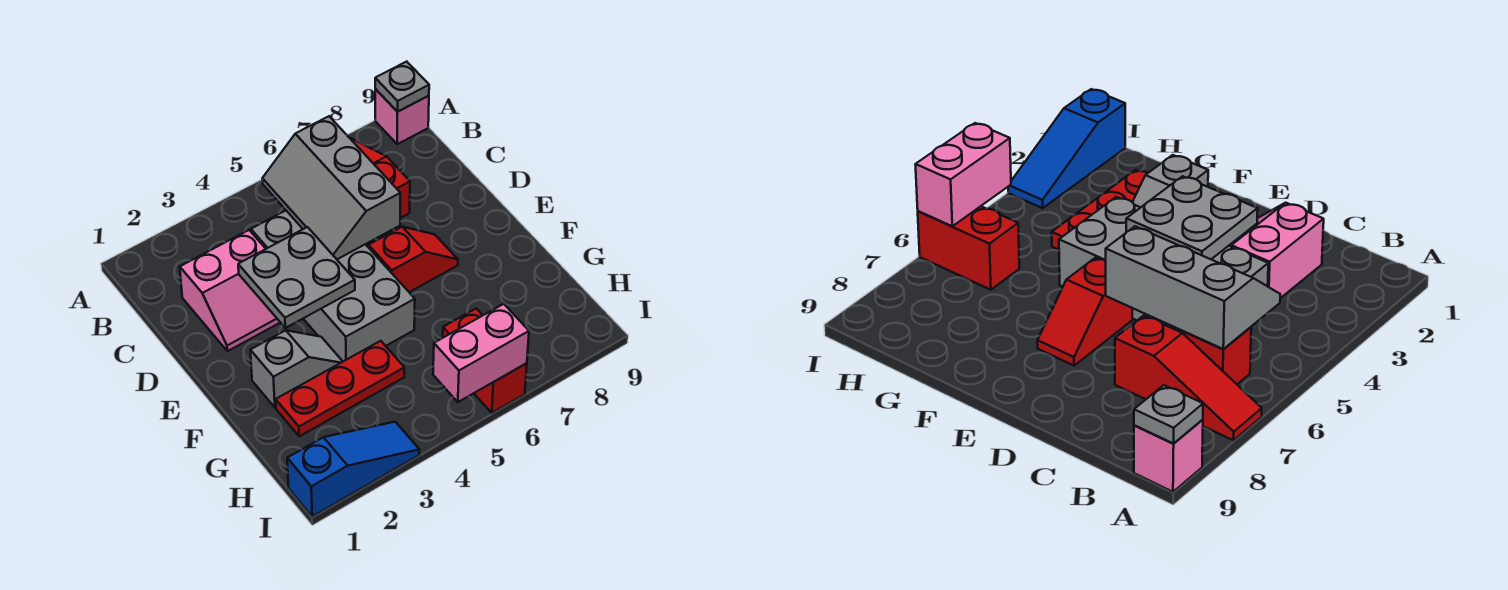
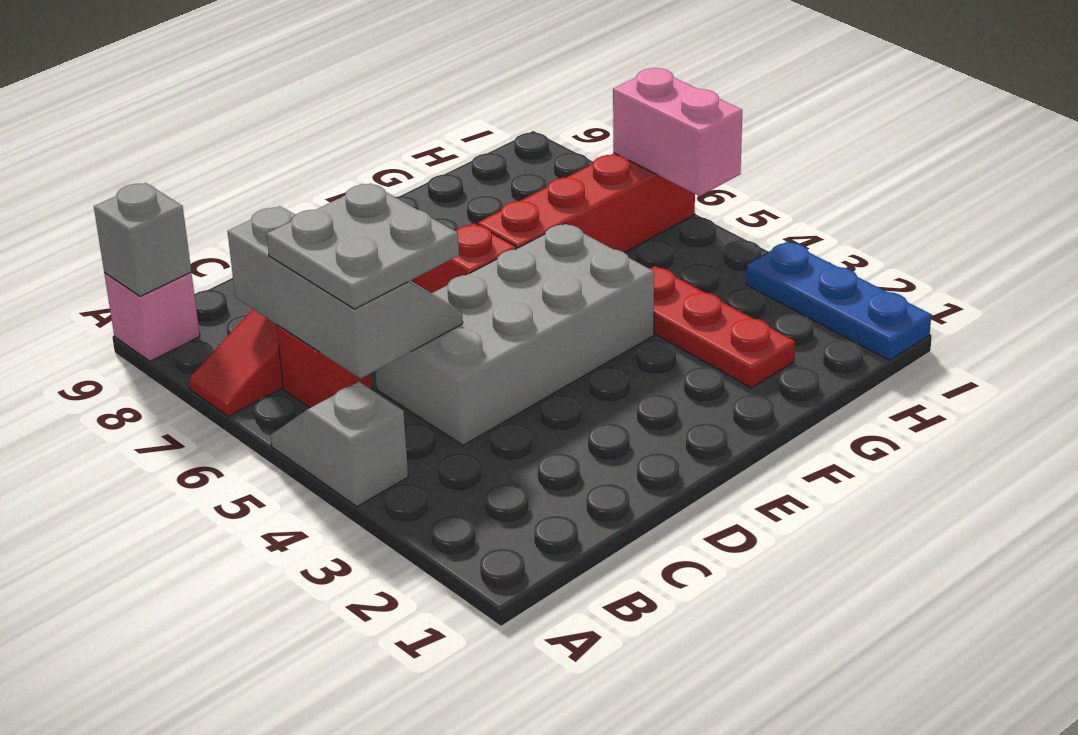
grey plate A9 level 2 -> grey brick A9 level 2
grey slope B5:D6 level 2 top 6 -> grey slope B5:C7 level 2 top B
pink slope C2:D3 level 1 top C -> none
grey plate D3:E4 level 2 -> grey plate B5:C6 level 3
grey slope F2:F3 level 1 top 2 -> grey slope A4:A5 level 1 top 4
red brick H6:I6 level 1 -> red brick F6:I6 level 1
blue slope I1:I3 level 1 top 1 -> blue plate I1:I3 level 1

